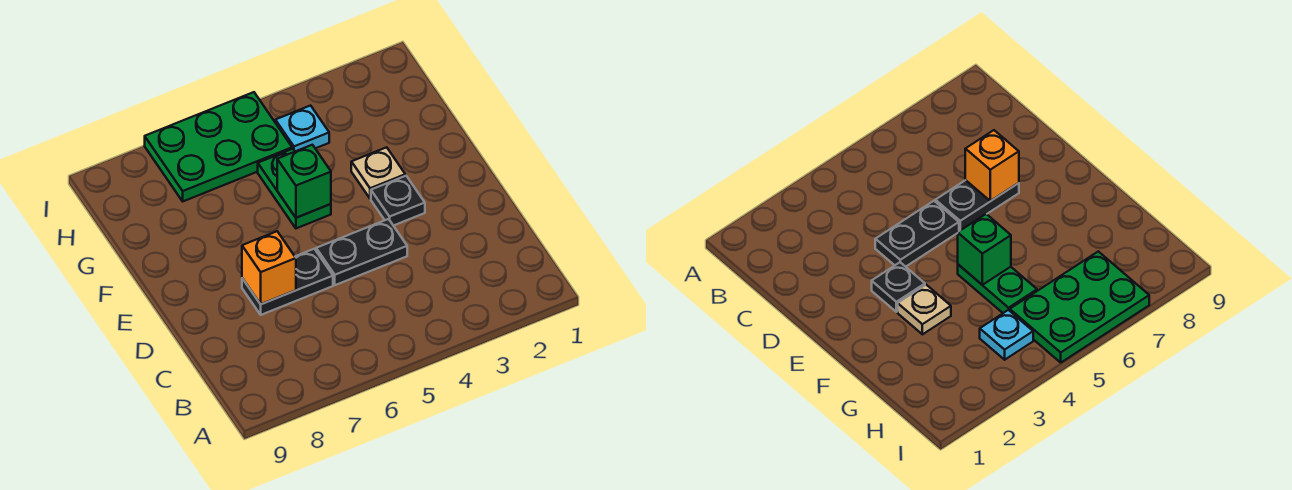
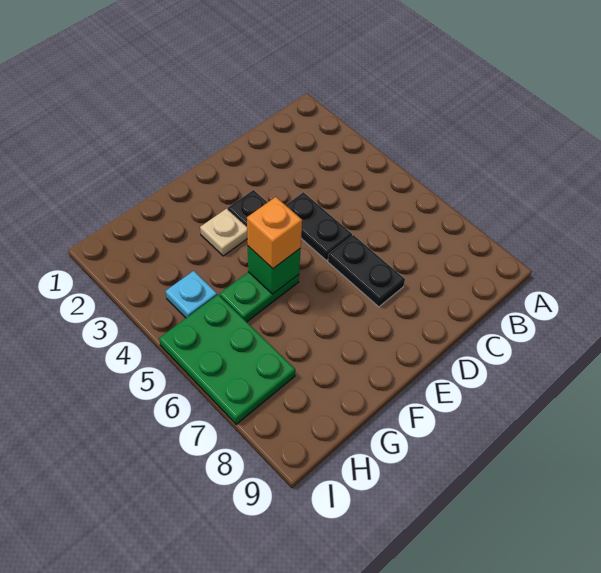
orange brick D7 level 2 -> orange brick F5 level 3

